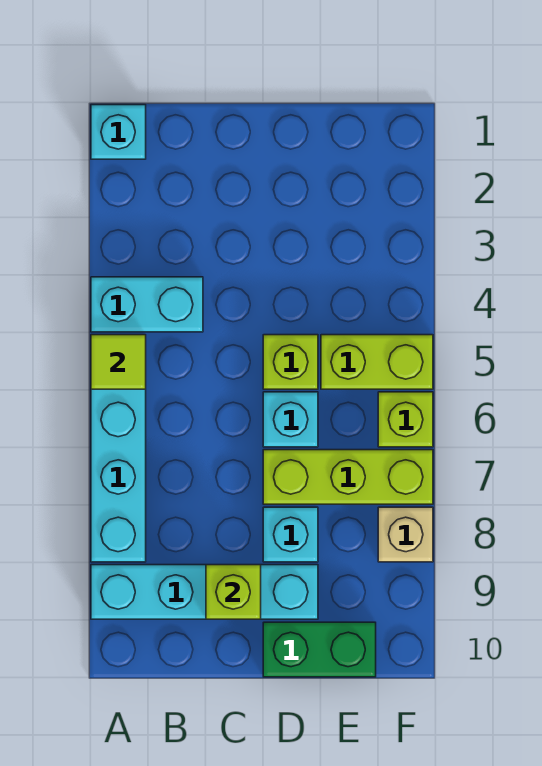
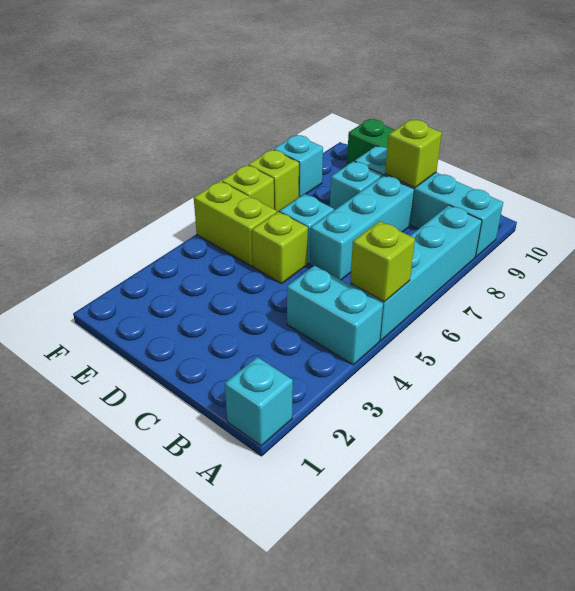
lime tile A5 level 2 -> lime brick A5 level 2
none -> cyan brick C6:C8 level 1
lime brick D7:F7 level 1 -> lime brick F7 level 1
tan brick F8 level 1 -> cyan brick F8 level 1

